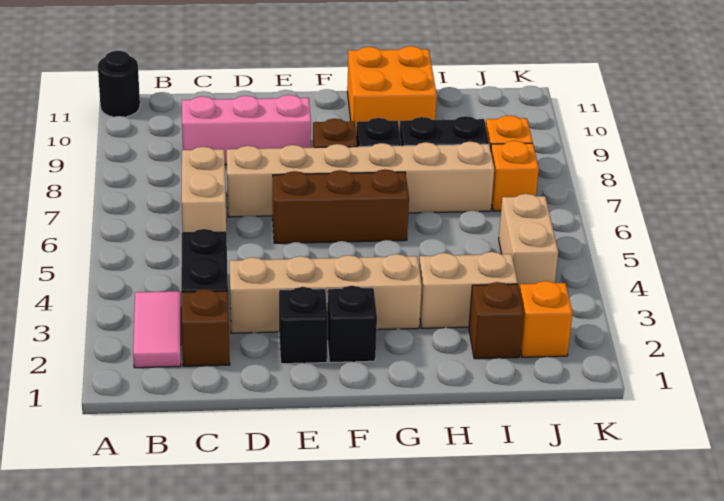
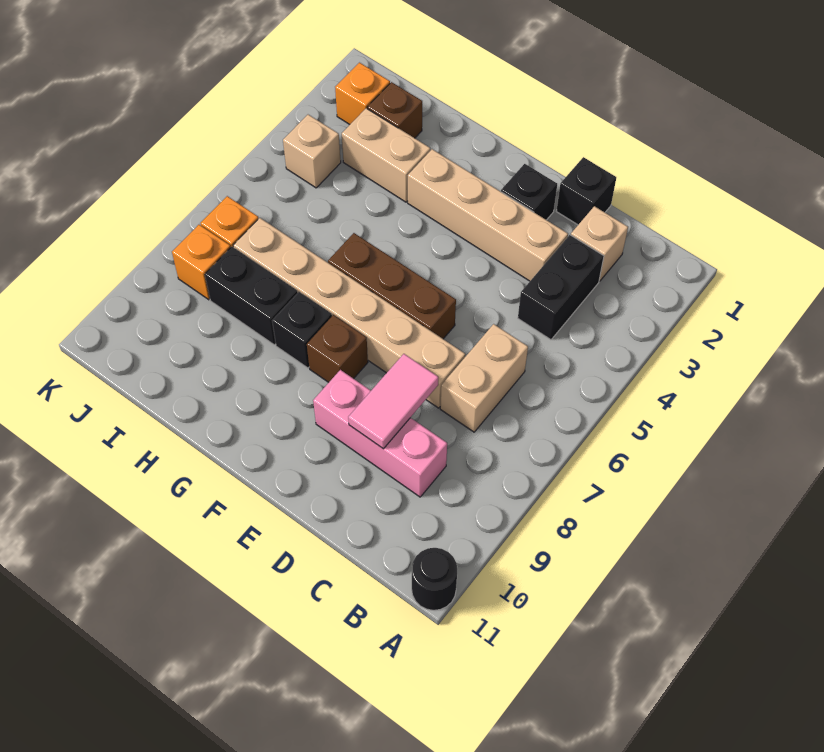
pink tile B2:B3 level 1 -> pink tile D8:D9 level 2
brown brick C2 level 1 -> tan brick C2 level 1
black brick F2 level 1 -> black brick D1 level 1
orange brick G10:H11 level 1 -> none
tan brick J4:J5 level 1 -> tan brick J4 level 1

